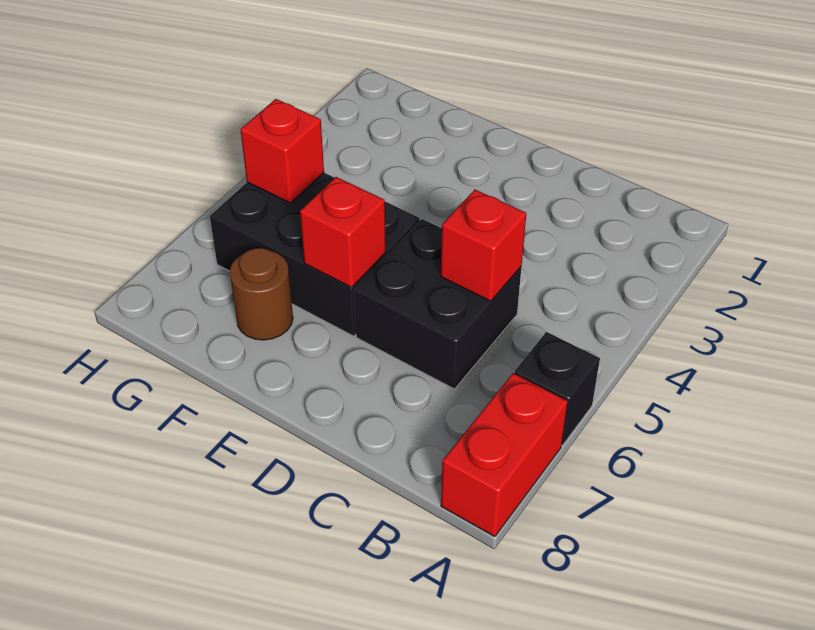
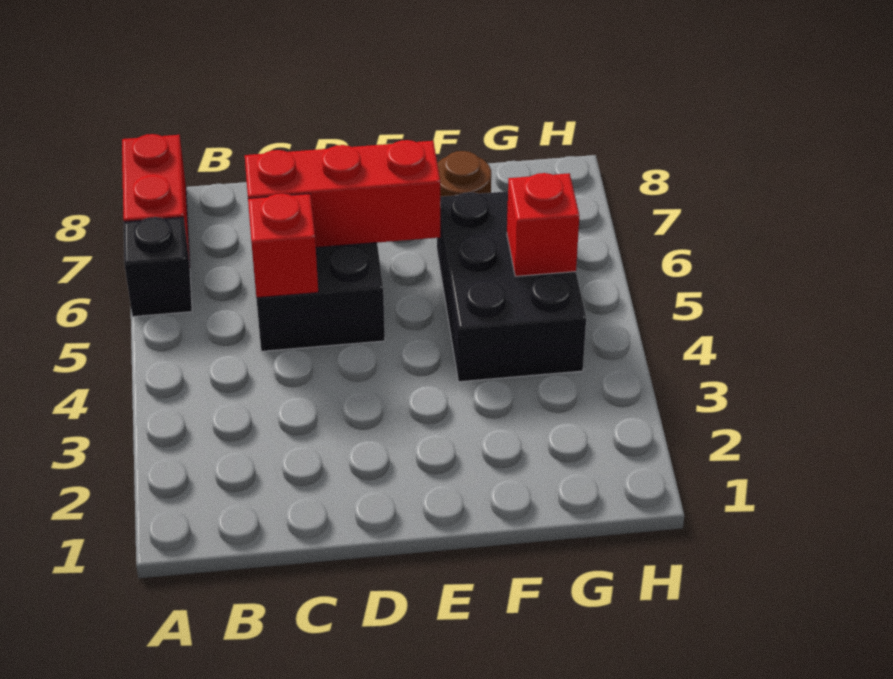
black brick E5:G6 level 1 -> black brick F4:G6 level 1
red brick E6 level 2 -> red brick C6:E6 level 2

